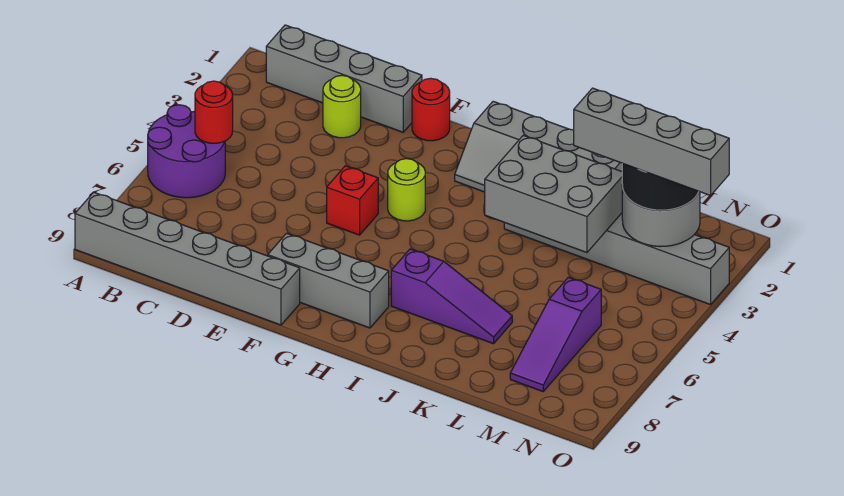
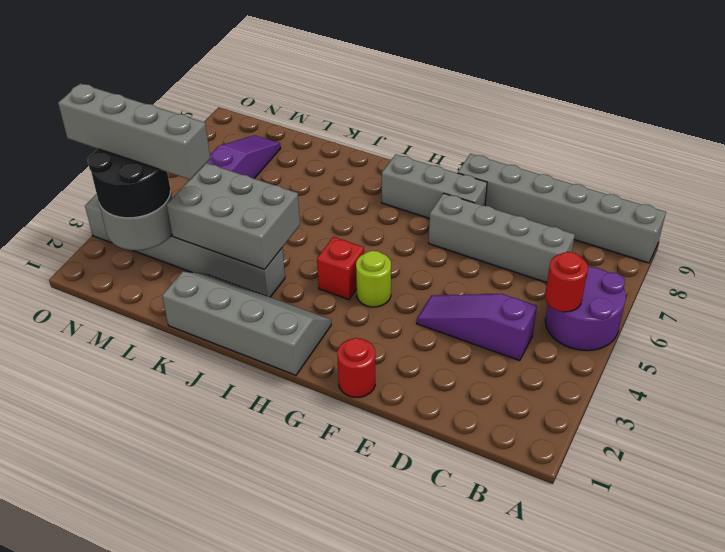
grey brick B1:E1 level 1 -> grey brick C7:F7 level 1
lime round brick D2 level 1 -> none
red brick F5 level 1 -> red brick H4 level 1
purple slope I7:K7 level 1 top I -> purple slope C4:E4 level 1 top C

